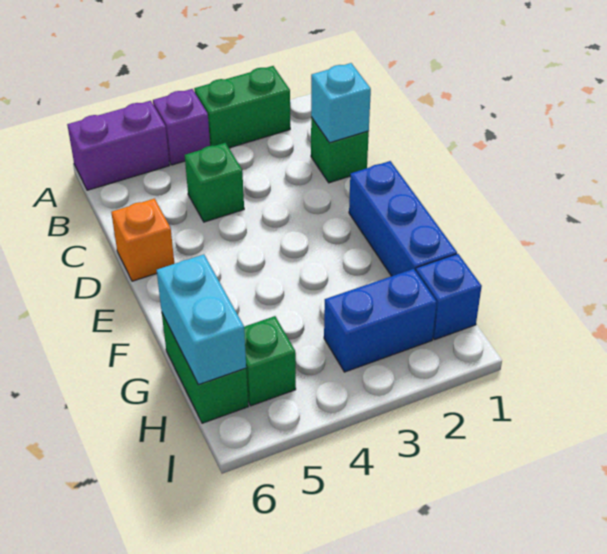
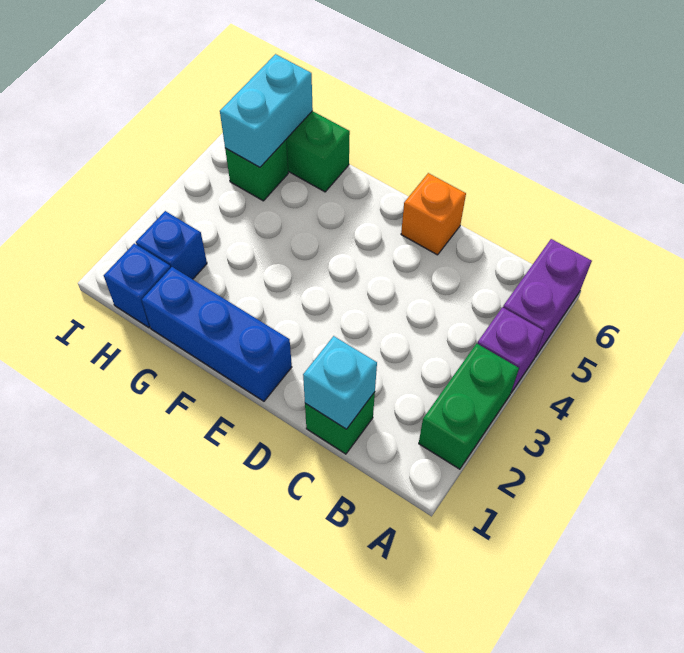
green brick C4 level 1 -> none
cyan brick G6:H6 level 2 -> cyan brick H5:H6 level 2
blue brick H2:H3 level 1 -> blue brick H2 level 1

